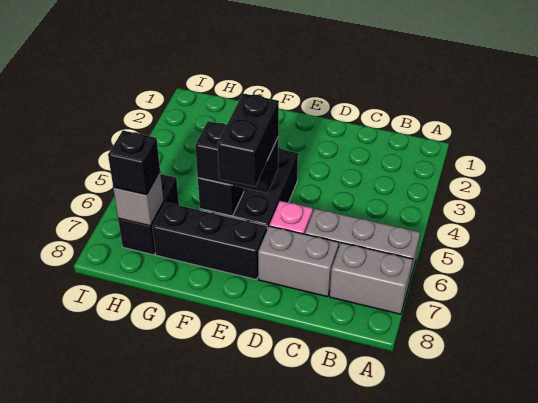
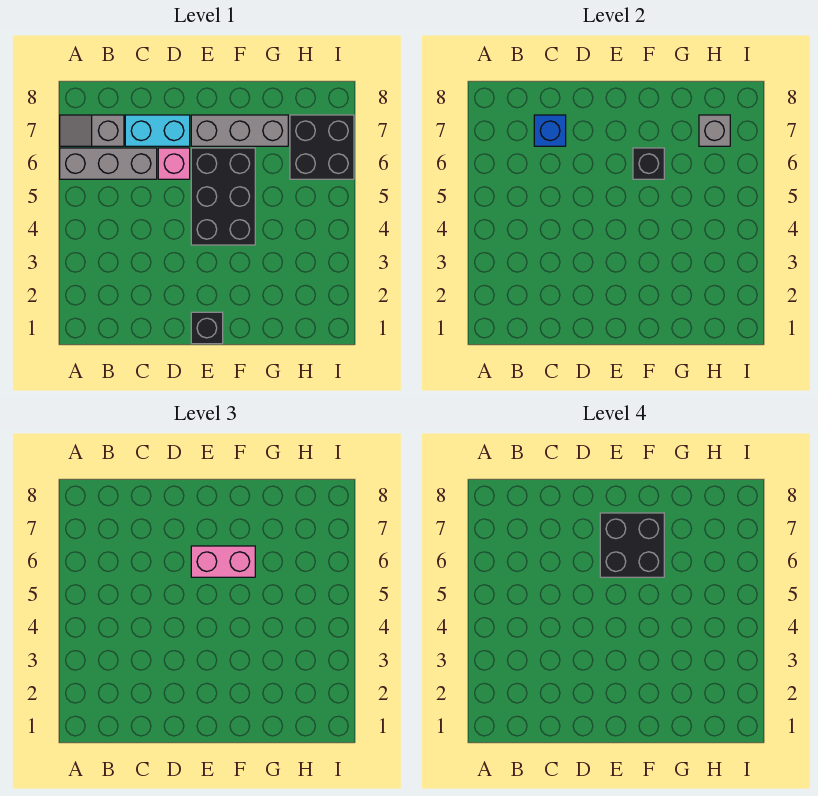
grey brick A7:B7 level 1 -> grey slope A7:B7 level 1 top B
grey brick C7:D7 level 1 -> cyan brick C7:D7 level 1
none -> blue brick C7 level 2
black brick E6:F6 level 3 -> pink brick E6:F6 level 3
black brick E6:E7 level 4 -> black brick E6:F7 level 4
black brick E7:G7 level 1 -> grey brick E7:G7 level 1
black brick H6:H7 level 1 -> black brick H6:I7 level 1
black brick H7 level 3 -> black brick E1 level 1

